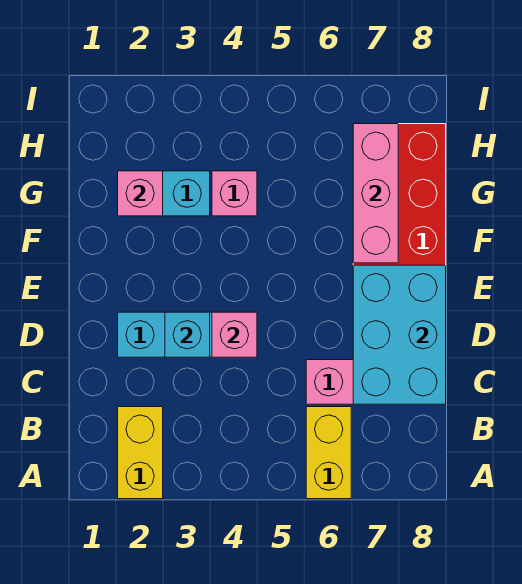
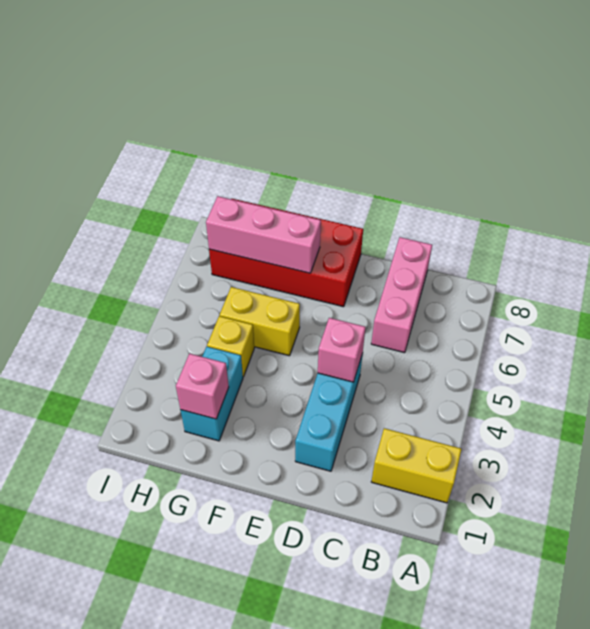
yellow brick A6:B6 level 1 -> yellow brick F5:G5 level 1
cyan brick C7:E8 level 2 -> none
cyan brick D3 level 2 -> none
pink brick G4 level 1 -> yellow brick G4 level 1

